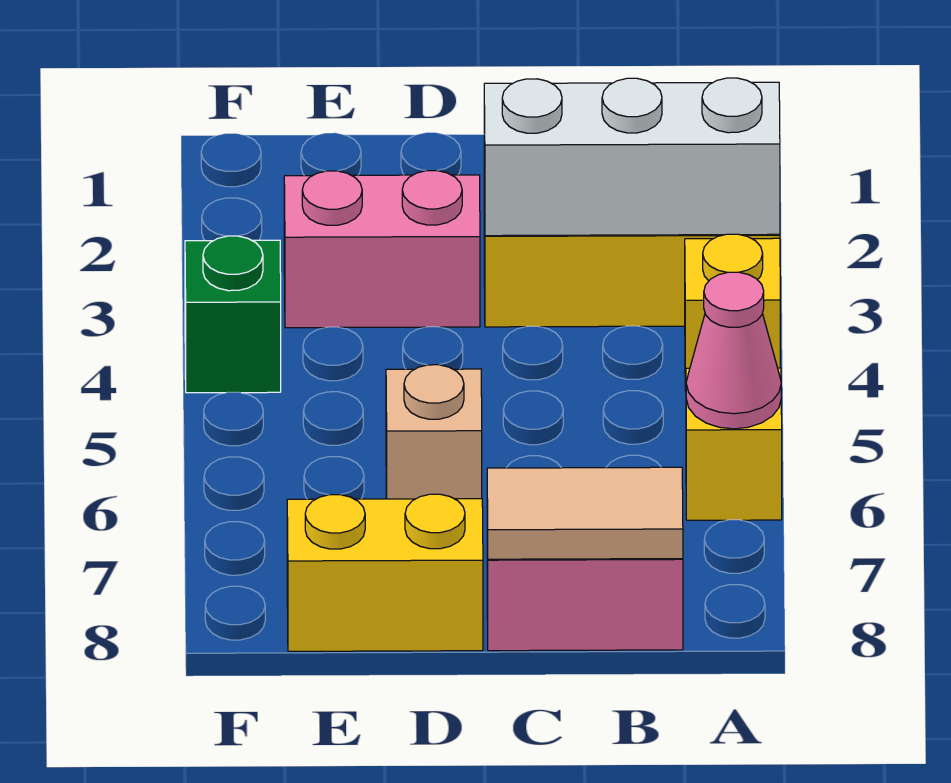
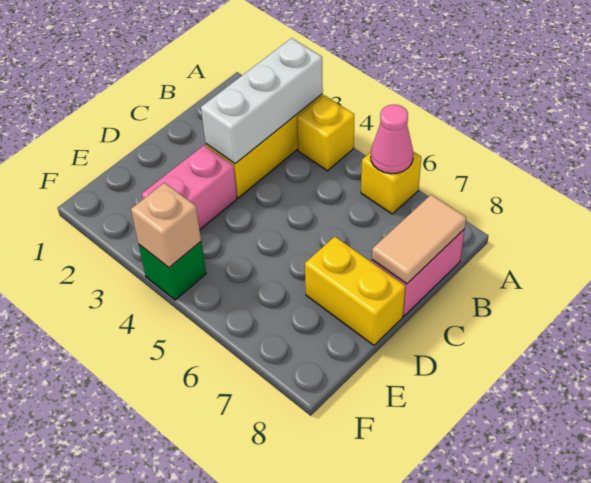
tan brick D6 level 1 -> tan brick F4 level 2
yellow brick D8:E8 level 1 -> yellow brick D7:D8 level 1

